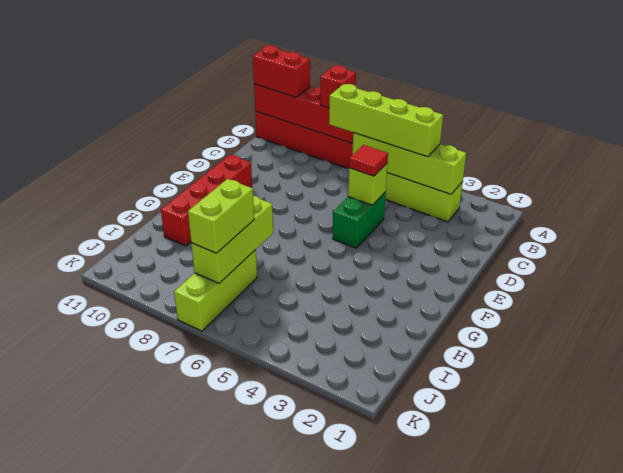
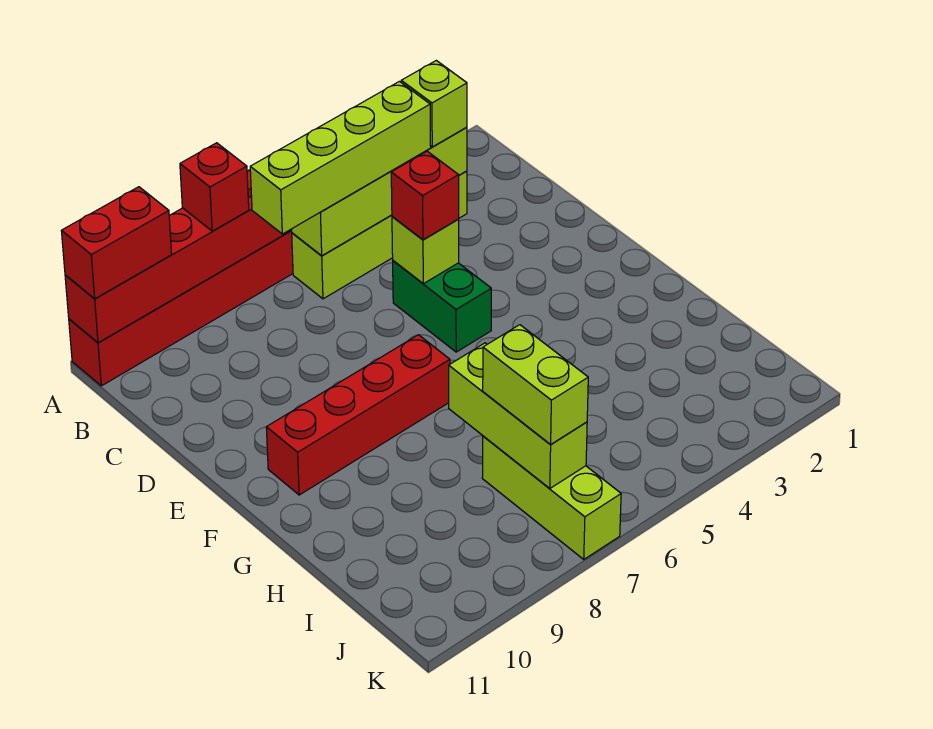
none -> lime brick B3 level 3
red tile D5 level 3 -> red brick D5 level 3
red brick E10:H10 level 1 -> red brick F7:F10 level 1

